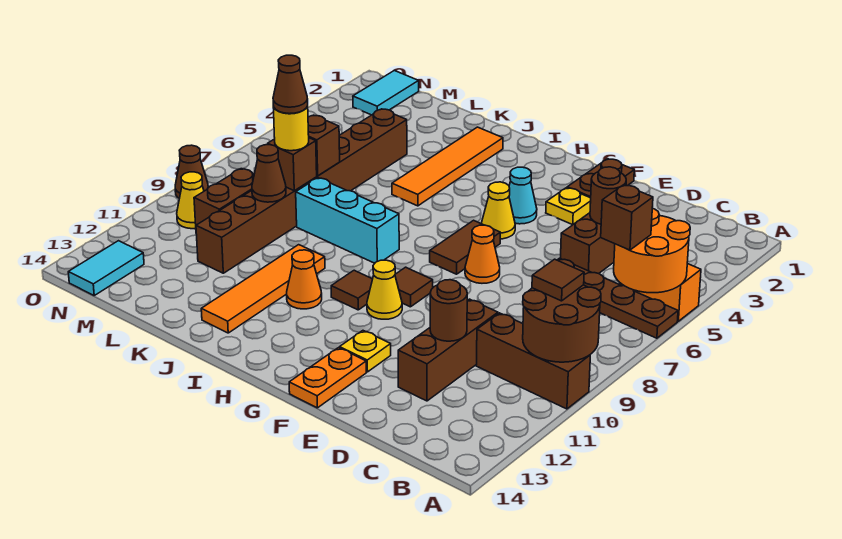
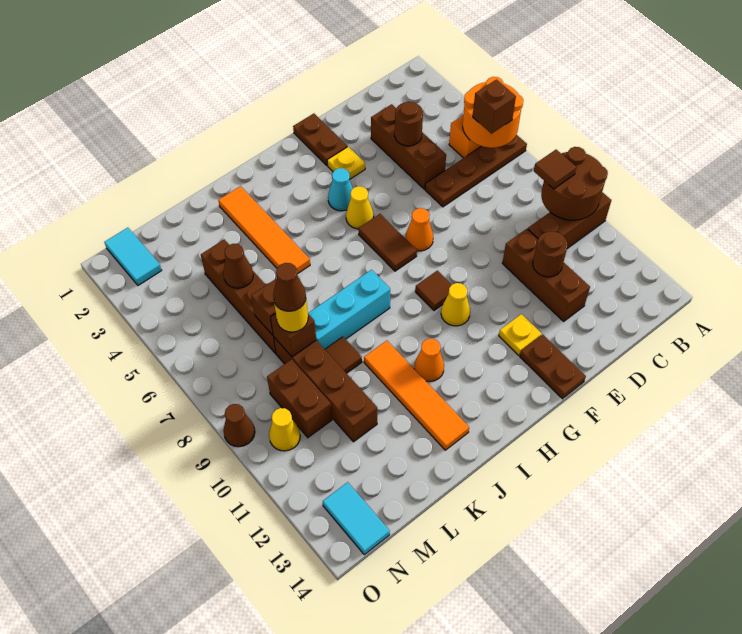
orange plate F13:F14 level 1 -> brown plate F13:F14 level 1
brown tile H10 level 1 -> brown tile K9 level 1
brown cone L9 level 2 -> brown cone L5 level 2

